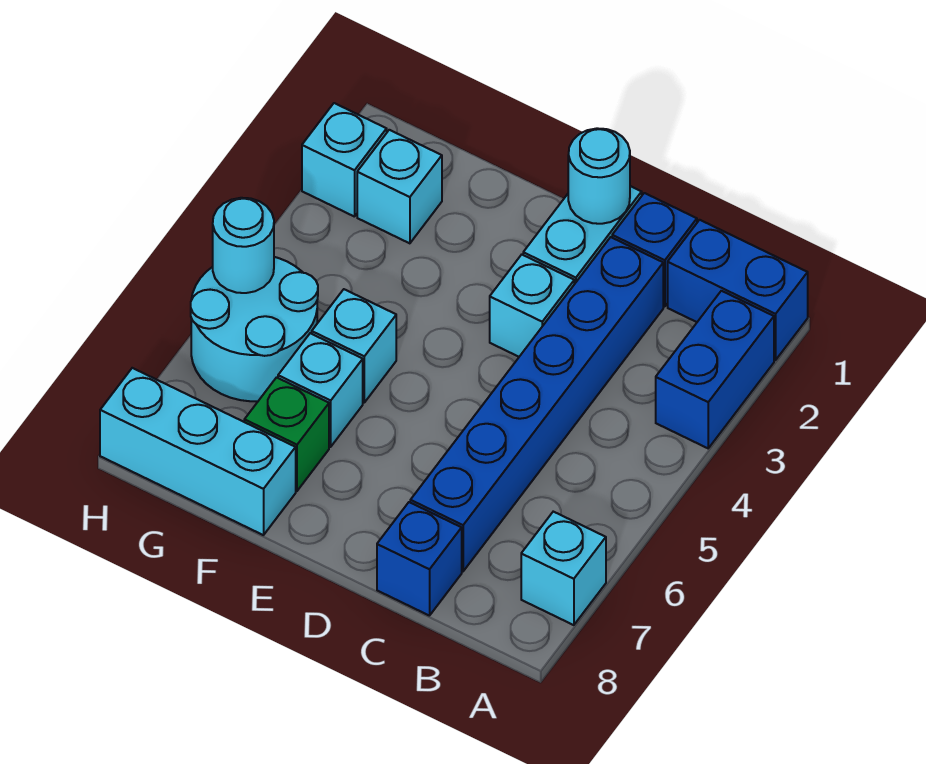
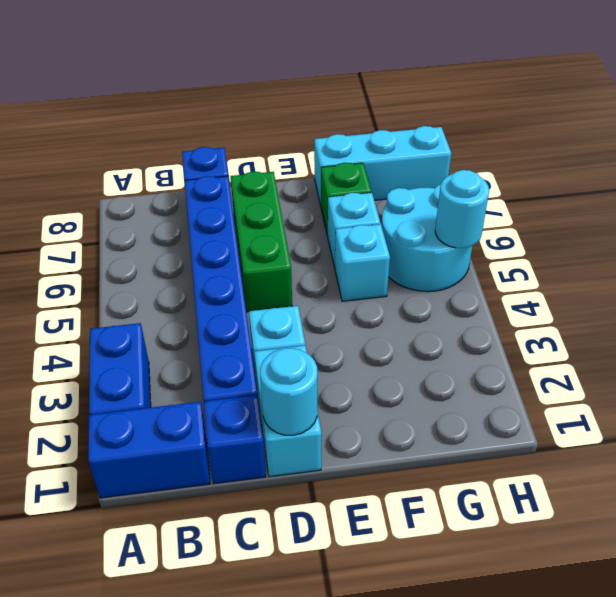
cyan brick A7 level 1 -> none
none -> green brick D5:D7 level 1
cyan brick G2 level 1 -> none
cyan brick H2 level 1 -> none

